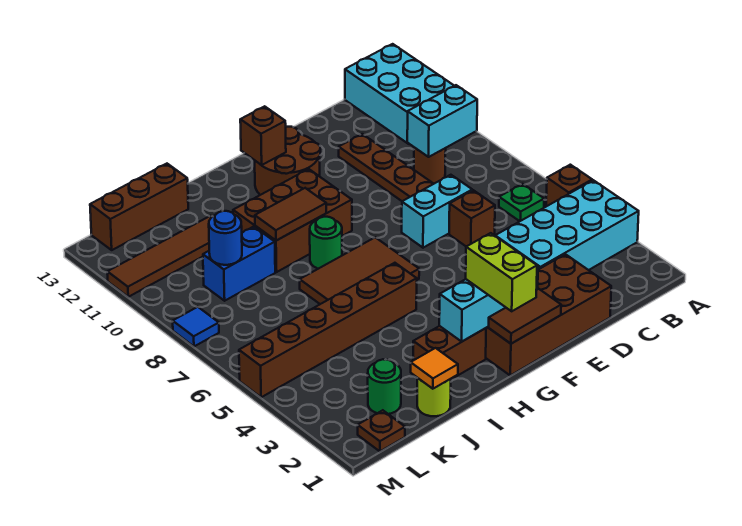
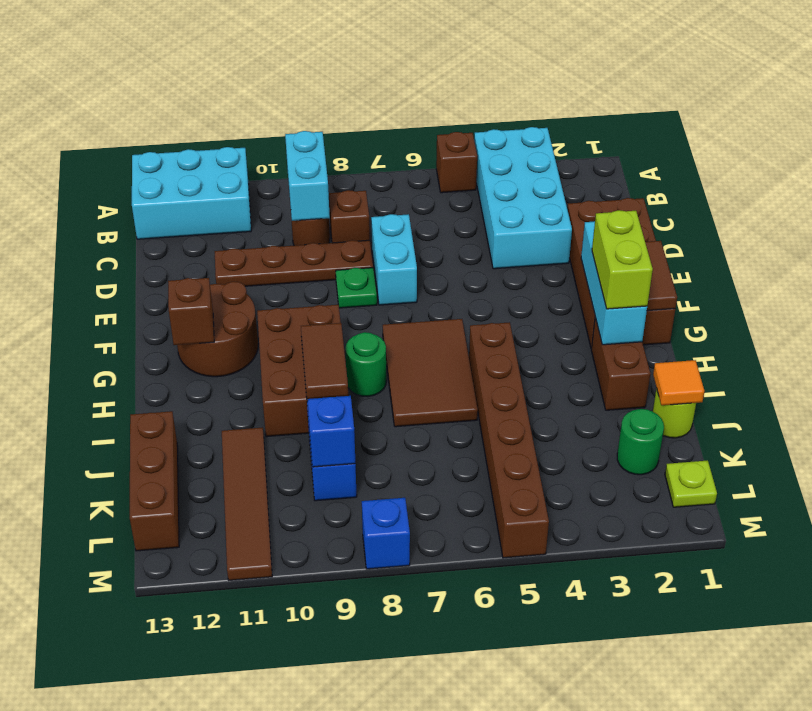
green plate B6 level 1 -> green plate E8 level 1
brown brick D6 level 1 -> brown brick C8 level 1
lime brick G1:G2 level 3 -> lime brick G2:H2 level 3
blue round brick K9 level 2 -> blue brick K9 level 2
brown plate L1 level 1 -> lime plate L1 level 1
blue tile M8 level 1 -> blue brick M8 level 1

